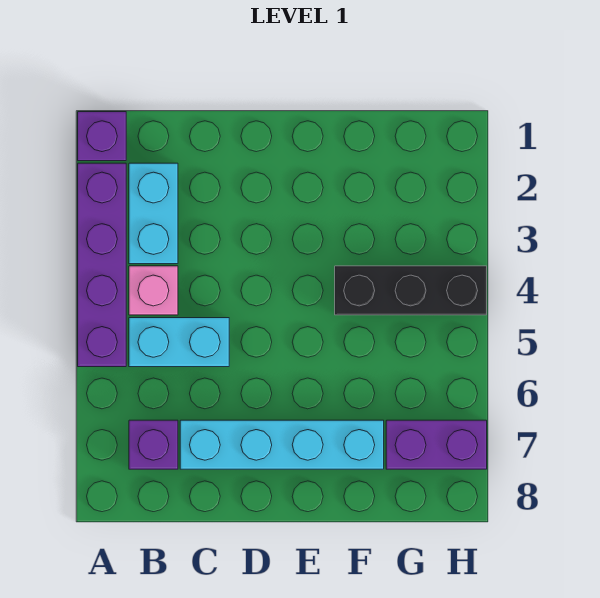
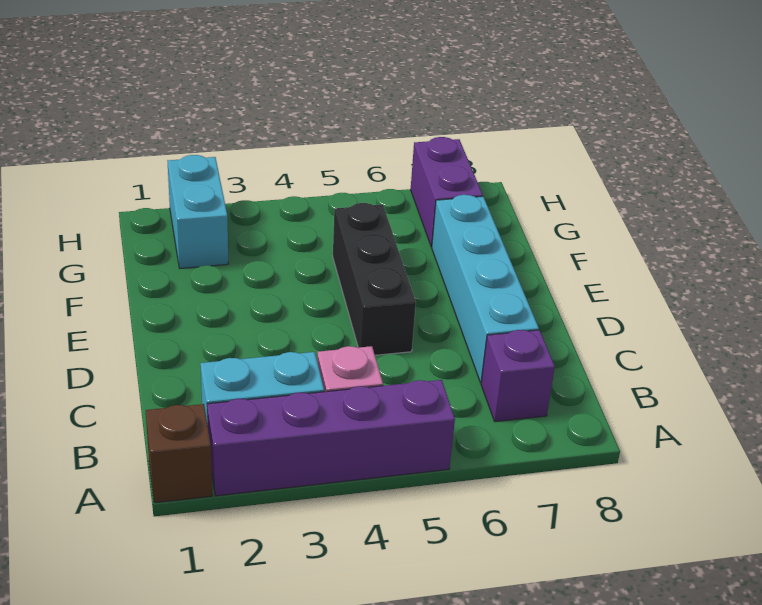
purple brick A1 level 1 -> brown brick A1 level 1
cyan brick B5:C5 level 1 -> cyan brick G2:H2 level 1
black brick F4:H4 level 1 -> black brick D5:F5 level 1

